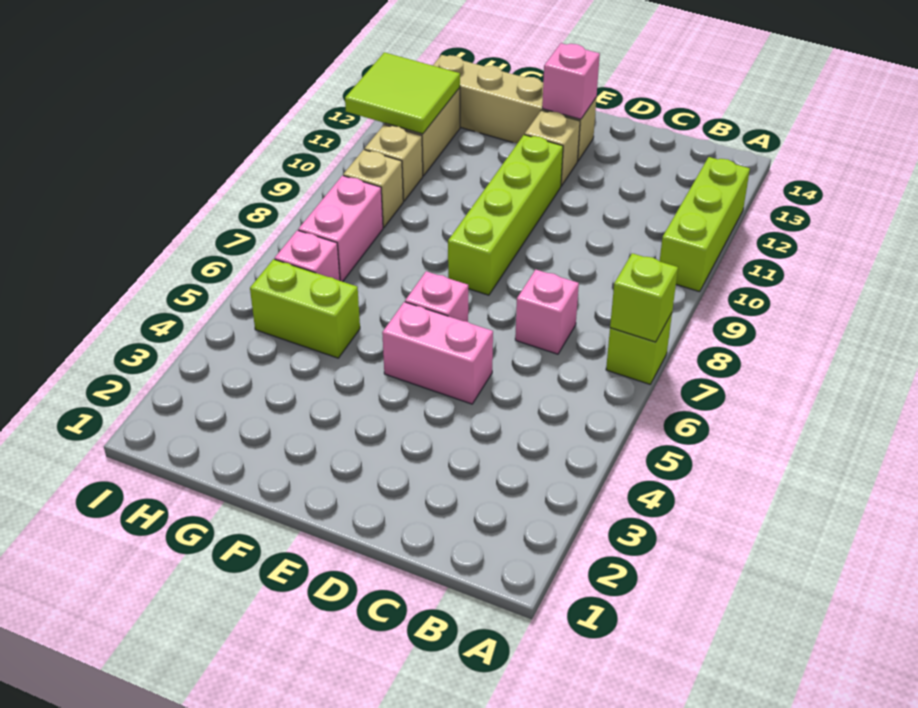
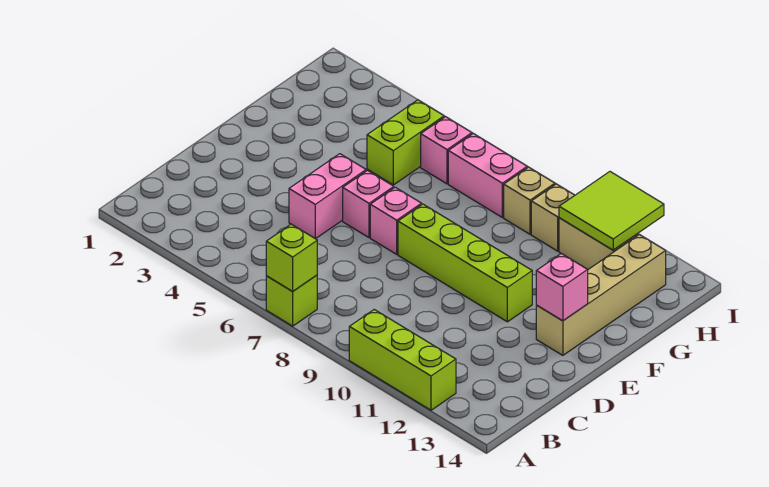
pink brick C7 level 1 -> pink brick E7 level 1
tan brick E12 level 1 -> none

